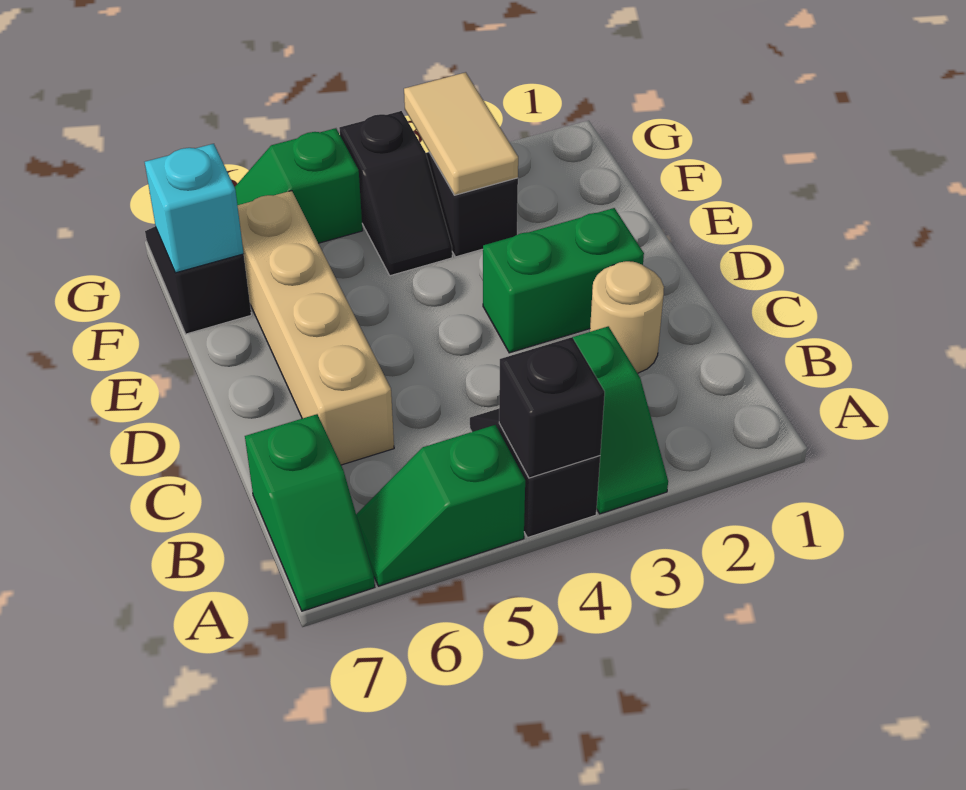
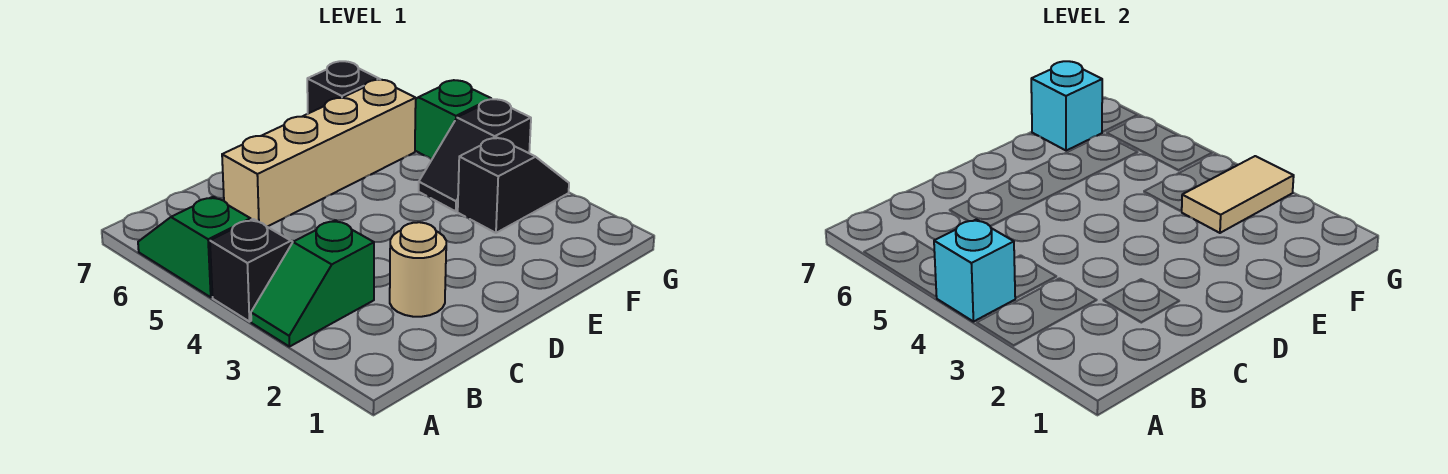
black brick A4 level 2 -> cyan brick A4 level 2
green slope A7:B7 level 1 top B -> none
green brick D2:D3 level 1 -> none

